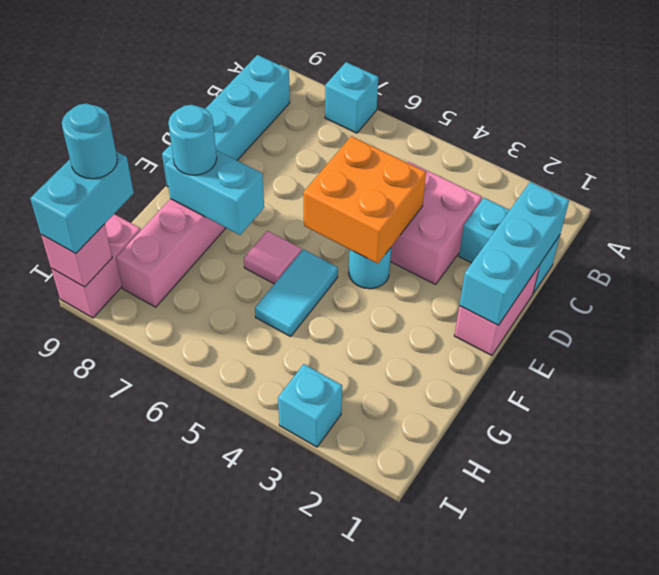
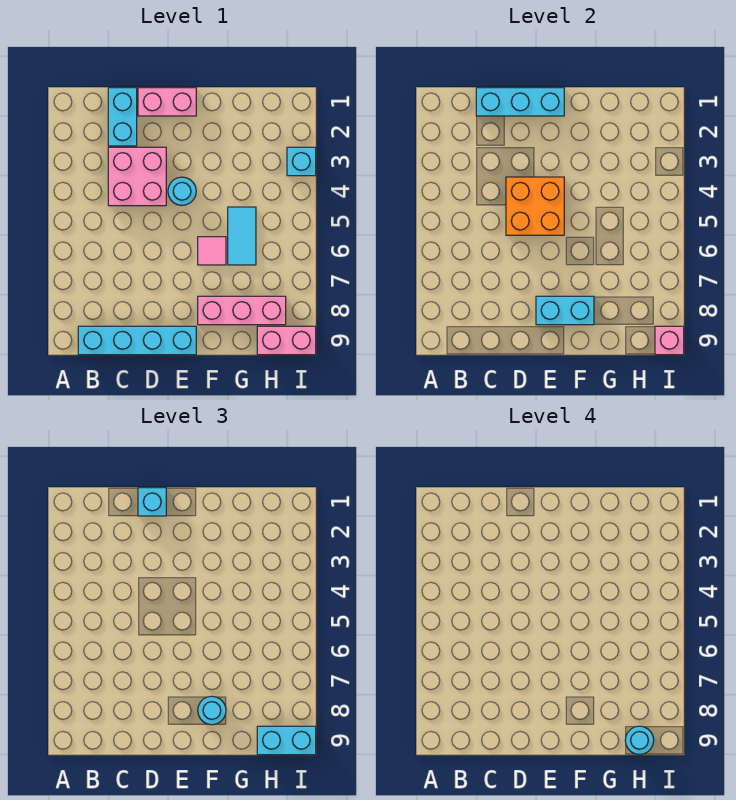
cyan brick A7 level 1 -> cyan brick D1 level 3
cyan tile F5:G5 level 1 -> cyan tile G5:G6 level 1
cyan brick F7:F8 level 2 -> cyan brick E8:F8 level 2

